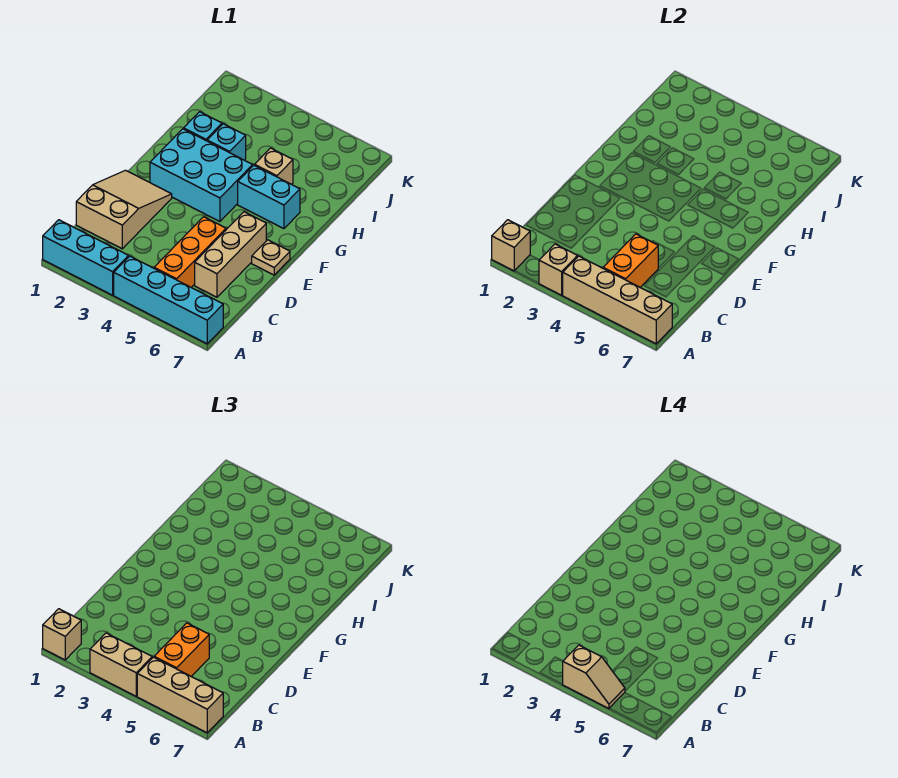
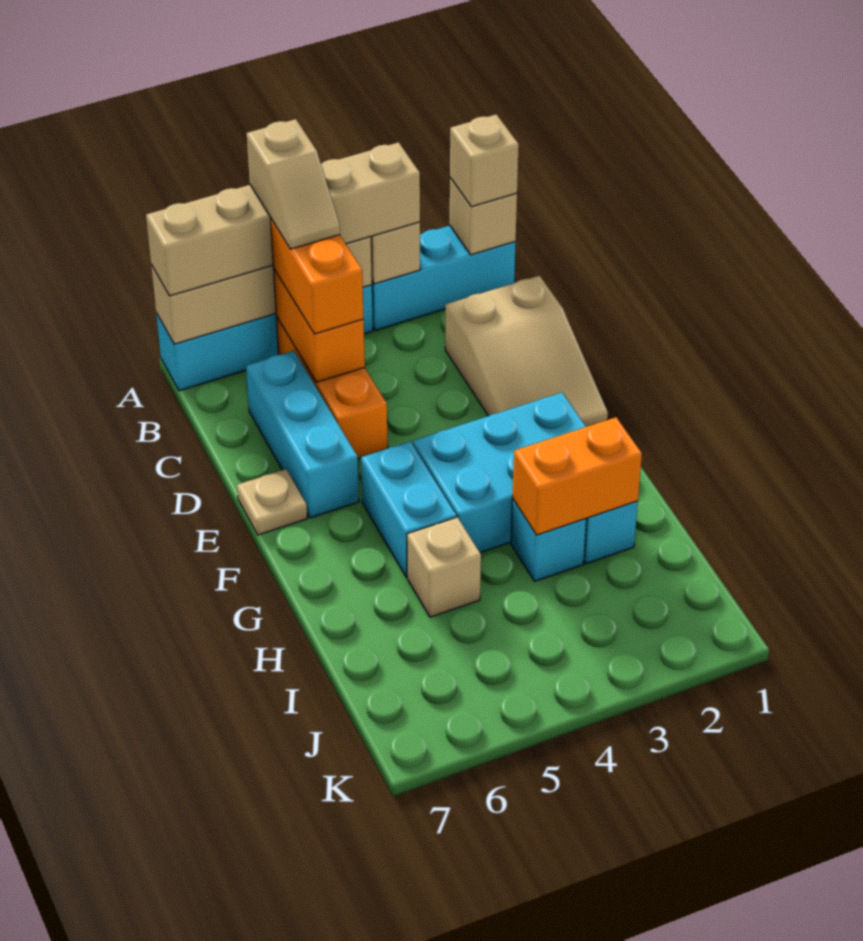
tan slope A4:A5 level 4 top 4 -> tan slope A5:B5 level 4 top A
tan brick C6:E6 level 1 -> cyan brick C6:E6 level 1
cyan brick G5:G6 level 1 -> cyan brick F5:G5 level 1
none -> orange brick H2:H3 level 2

